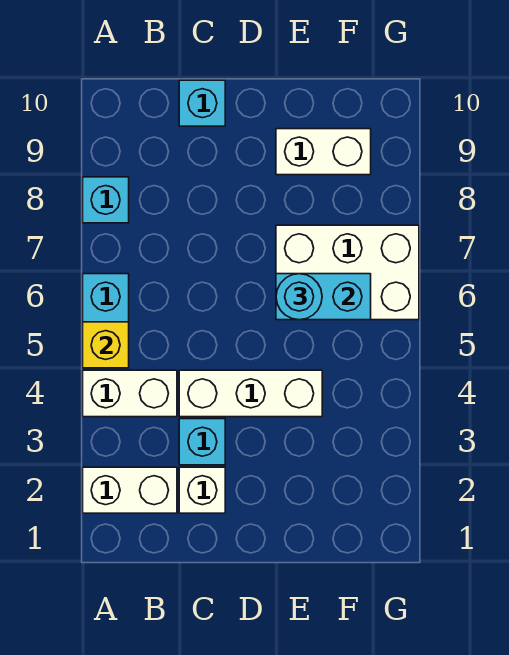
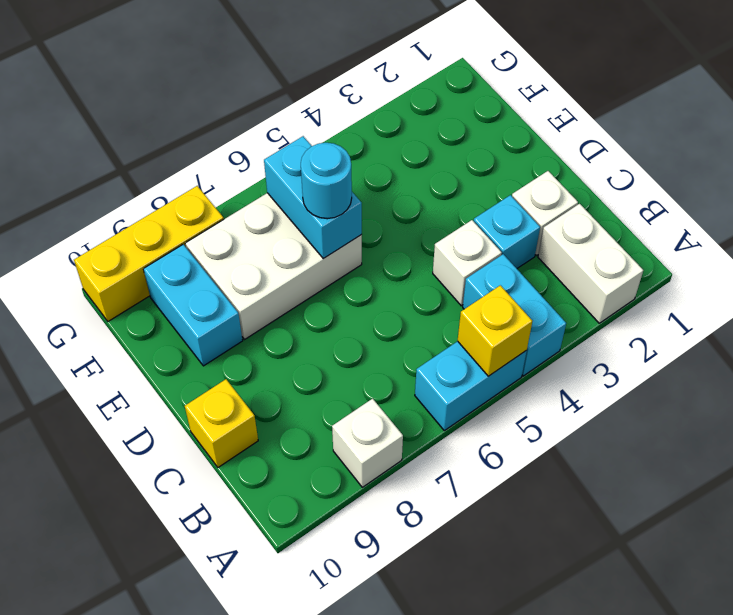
white brick A4:B4 level 1 -> cyan brick A4:B4 level 1
cyan brick A8 level 1 -> white brick A8 level 1
white brick C4:E4 level 1 -> white brick C4 level 1
cyan brick C10 level 1 -> yellow brick C10 level 1
white brick E6:G7 level 1 -> white brick E6:F8 level 1
white brick E9:F9 level 1 -> cyan brick E9:F9 level 1
none -> yellow brick G8:G10 level 1

